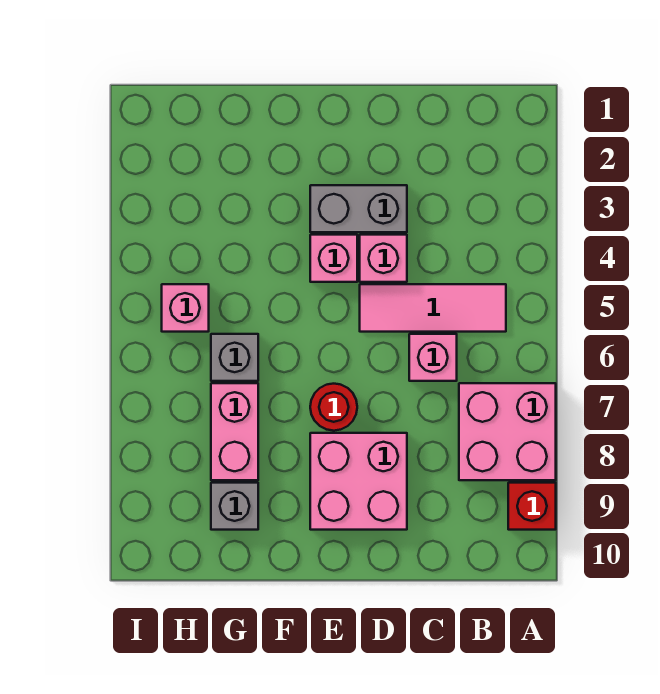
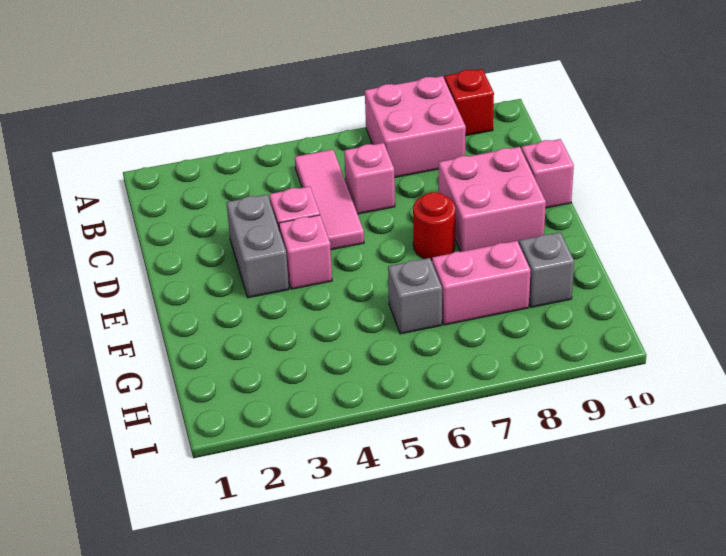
pink brick H5 level 1 -> pink brick D10 level 1

